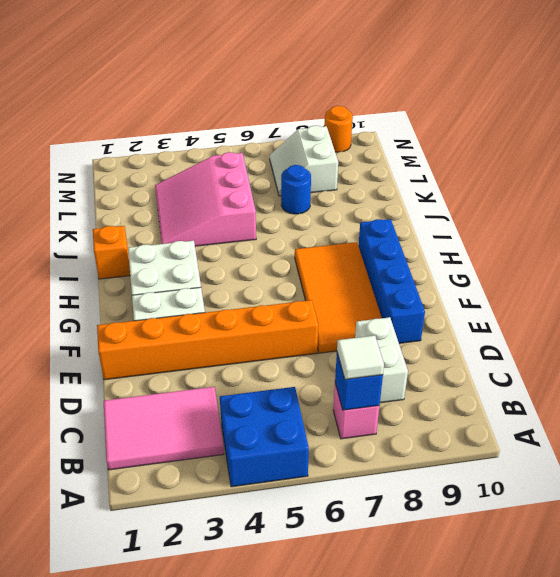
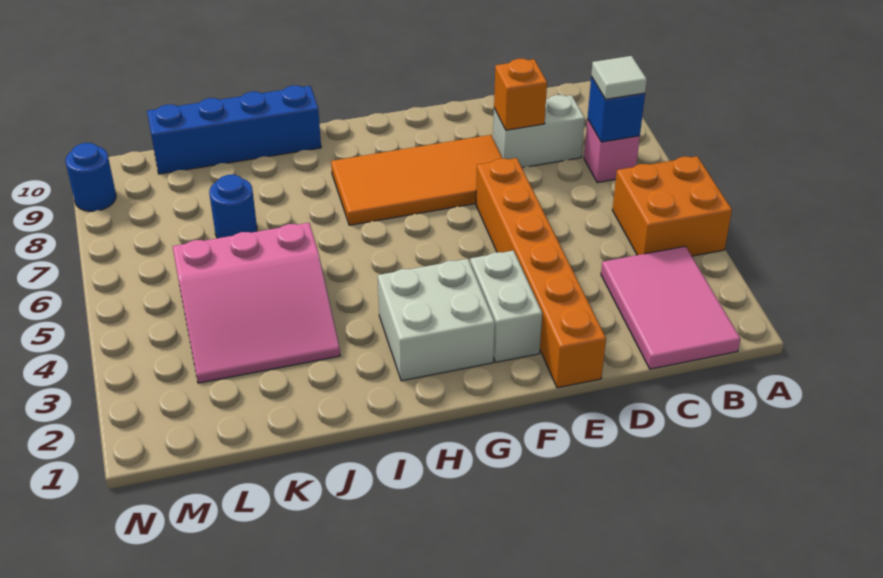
blue brick A4:B5 level 1 -> orange brick A4:B5 level 1
blue brick E9:H9 level 1 -> blue brick I10:L10 level 1
orange brick I1 level 1 -> orange brick D8 level 2
white slope L7:M8 level 1 top 8 -> none
orange round brick N9 level 1 -> blue round brick N9 level 1

